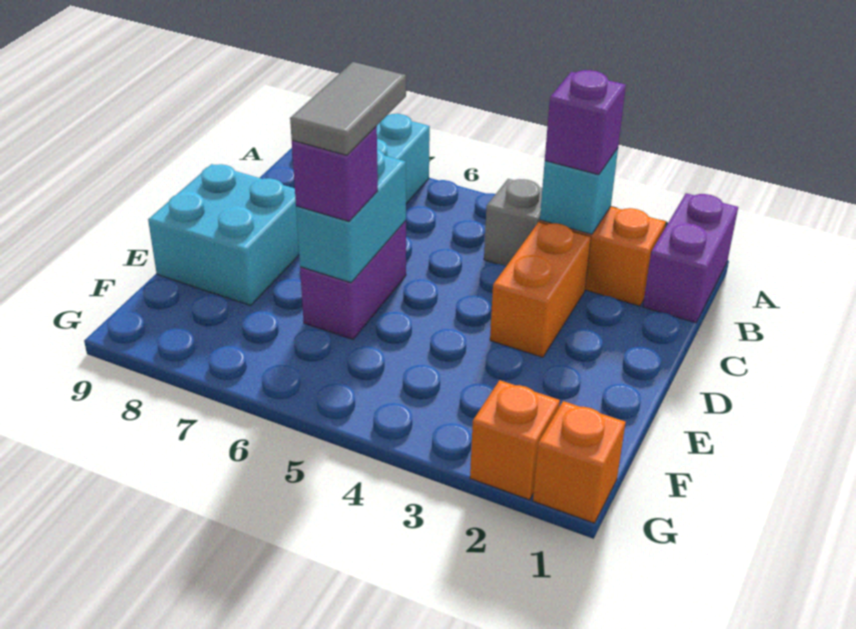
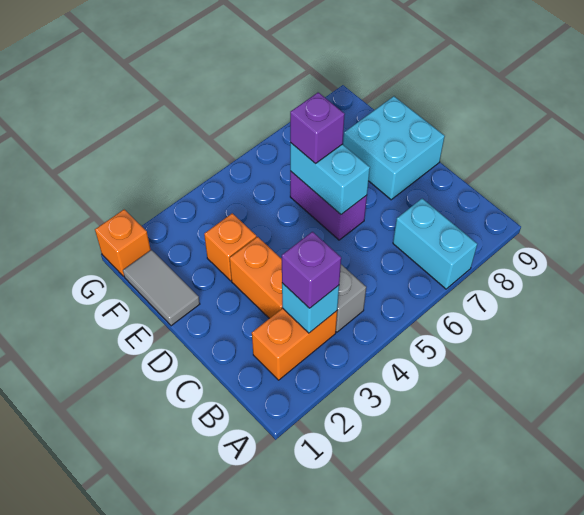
purple brick A1:B1 level 1 -> none
grey tile D6:E6 level 4 -> grey tile E1:F1 level 1
orange brick G2 level 1 -> orange brick E3 level 1

